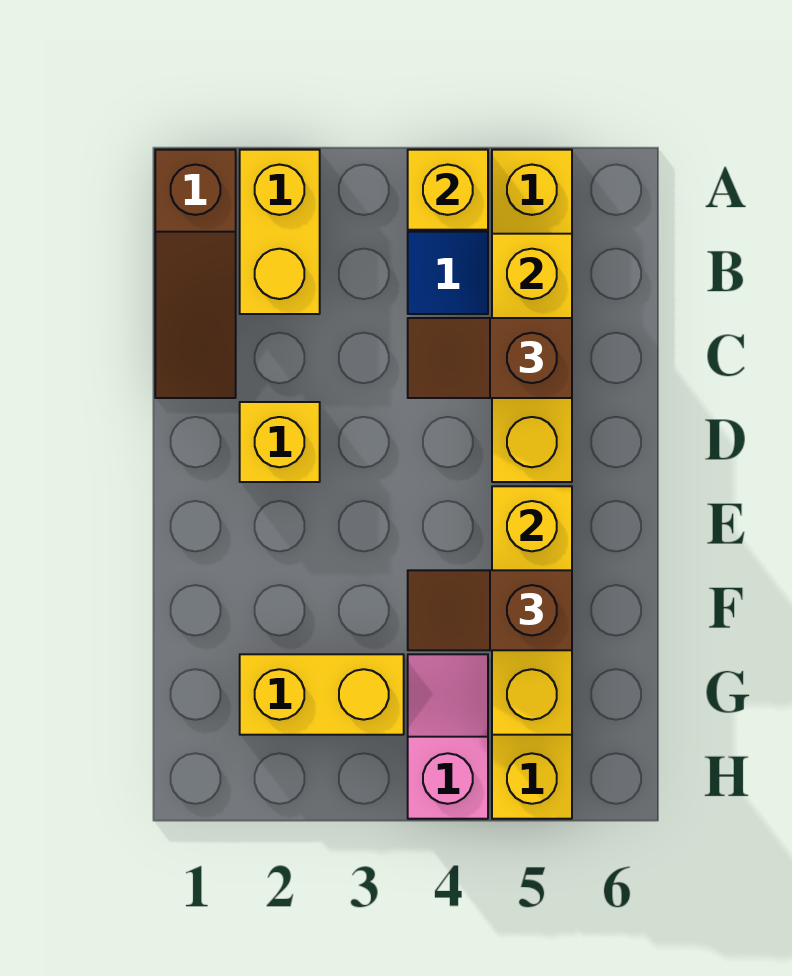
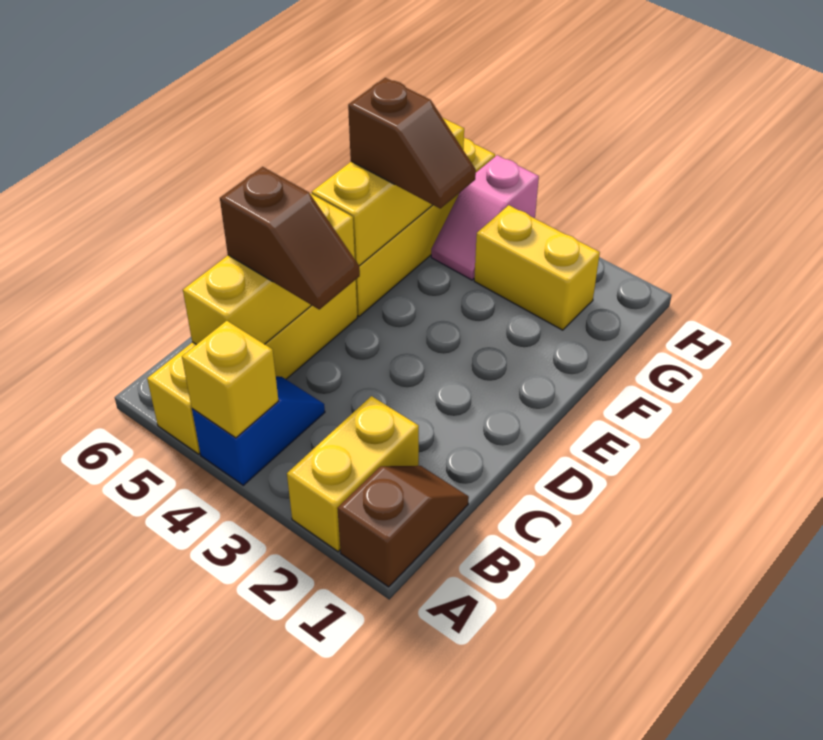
brown slope A1:C1 level 1 top A -> brown slope A1:B1 level 1 top A
yellow brick D2 level 1 -> none

